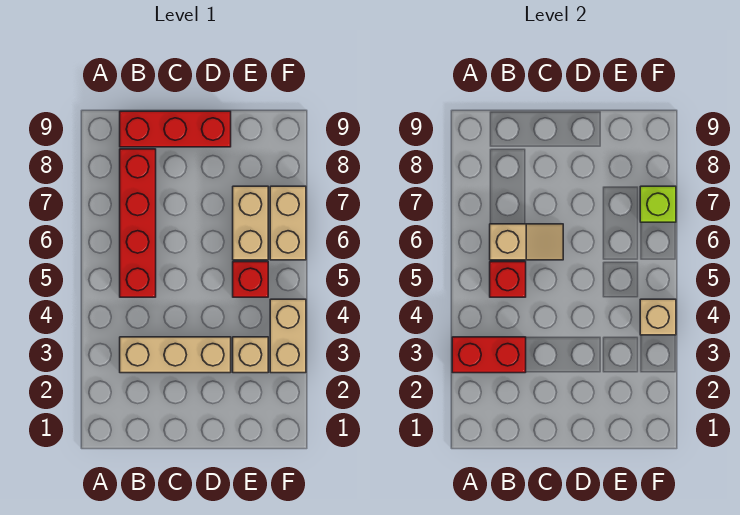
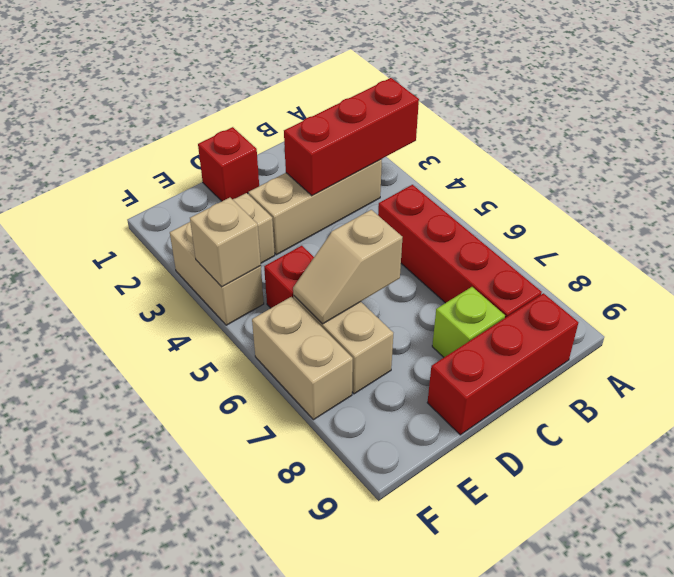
red brick A3:B3 level 2 -> red brick A3:C3 level 2
red brick B5 level 2 -> red brick D1 level 1
tan slope B6:C6 level 2 top B -> tan slope D6:E6 level 2 top D
lime brick F7 level 2 -> lime brick C8 level 1

